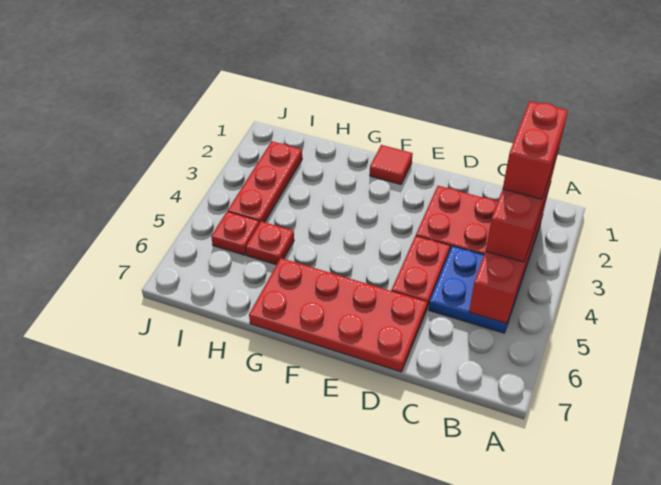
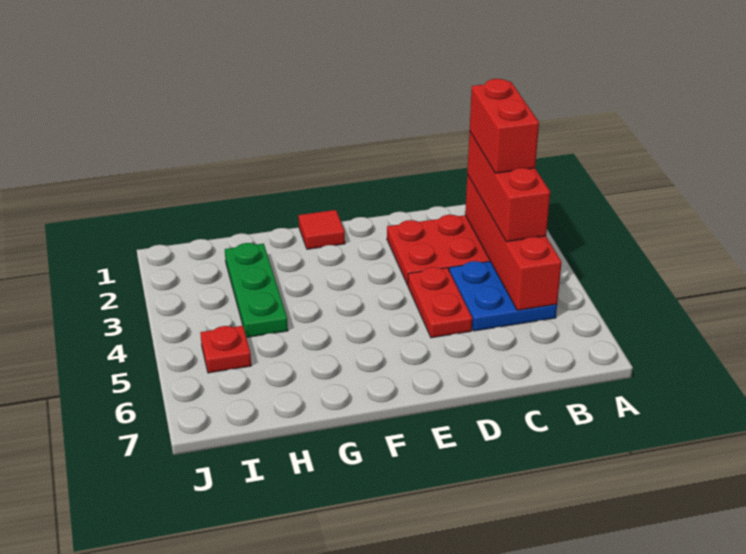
red plate D6:G7 level 1 -> none
none -> green plate H2:H4 level 1
red plate H5 level 1 -> none
red plate I2:I4 level 1 -> none

